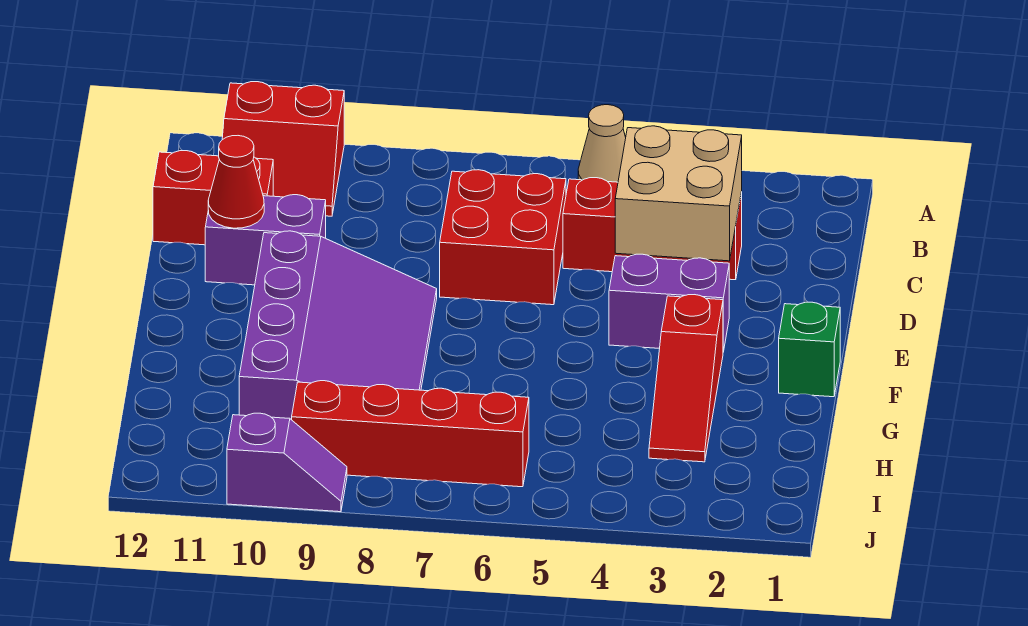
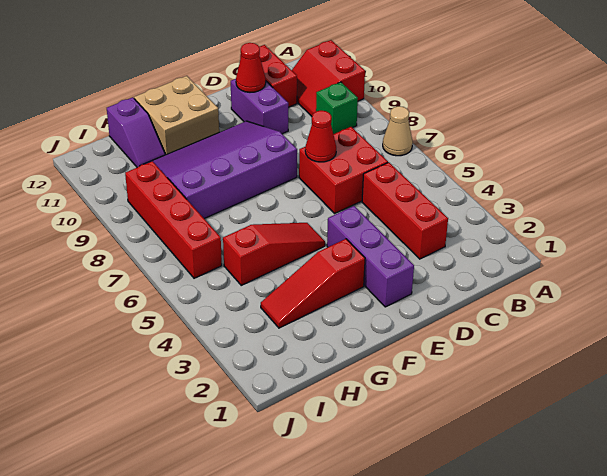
tan cone A5 level 1 -> tan cone A7 level 1
tan brick C3:D4 level 2 -> tan brick F11:G12 level 1
none -> red cone D7 level 2
purple brick E3:E4 level 1 -> purple brick E2:E4 level 1
purple slope E8:H10 level 1 top 10 -> purple slope E8:H10 level 1 top 8
green brick F1 level 1 -> green brick B9 level 1
none -> red slope F5:H5 level 1 top H
purple slope J9:J10 level 1 top 10 -> purple slope H11:H12 level 1 top 12

